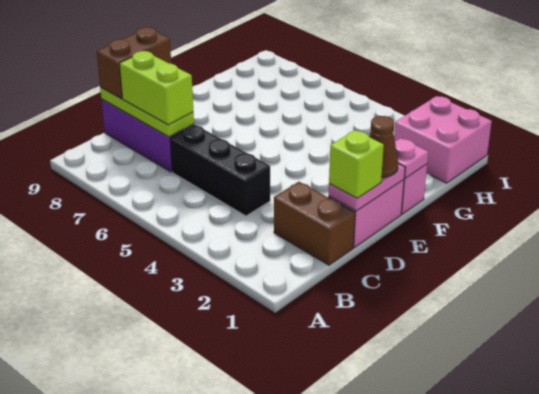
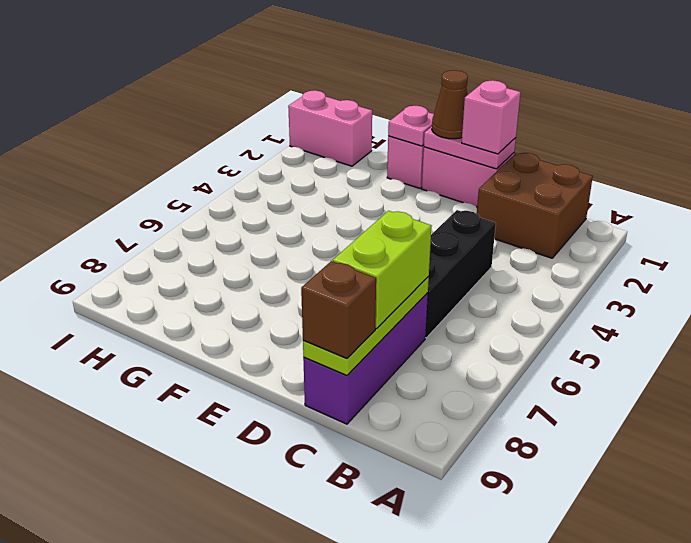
brown brick C1:C2 level 1 -> brown brick B1:C2 level 1
brown brick C9:D9 level 3 -> brown brick C9 level 3
lime brick D1 level 3 -> pink brick D1 level 3
pink brick H1:I2 level 1 -> pink brick H1:I1 level 1

